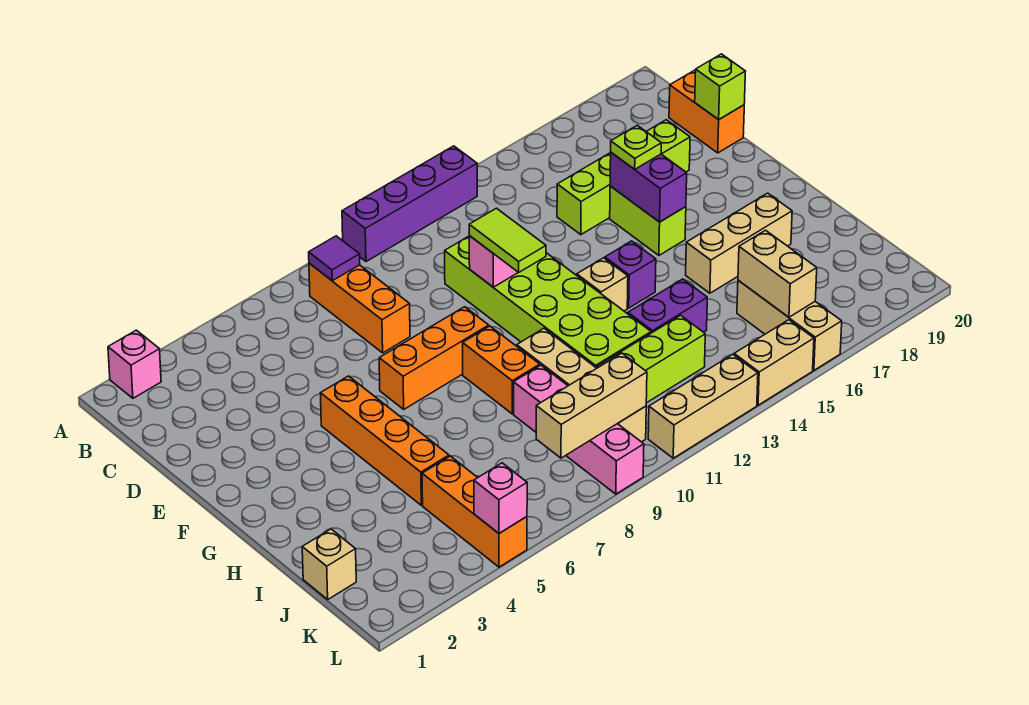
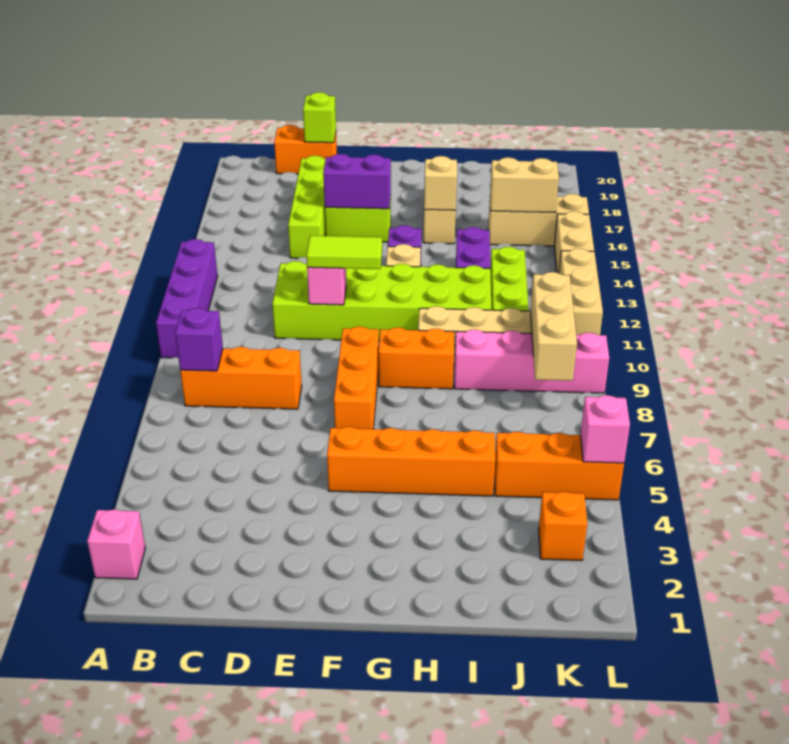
purple tile B8 level 2 -> purple brick B8 level 2
lime plate E16 level 3 -> none
tan brick J1 level 1 -> tan brick H16 level 2
none -> orange brick K3 level 1

